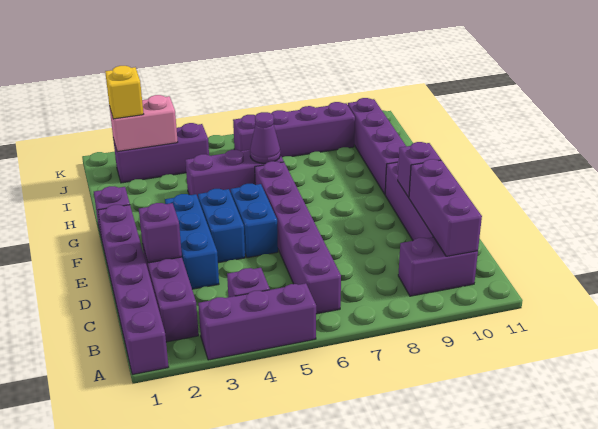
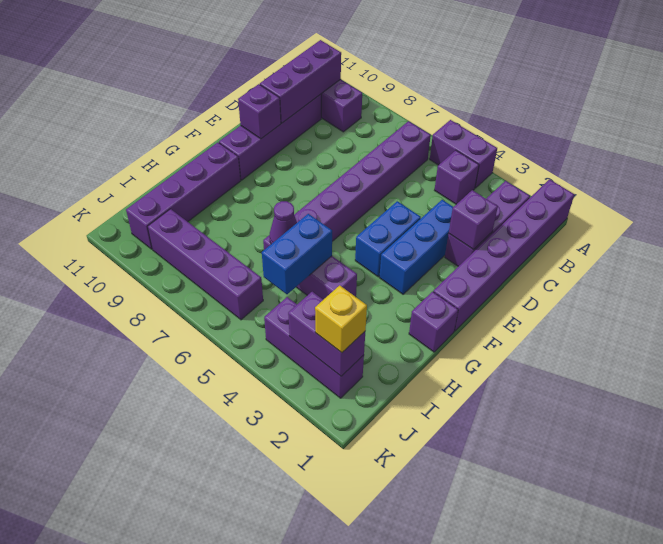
purple brick A3:A5 level 1 -> purple brick A4:A5 level 1
blue brick E5:F5 level 1 -> blue brick H5:I5 level 2
pink brick J2:J3 level 2 -> purple brick J2:J3 level 2

